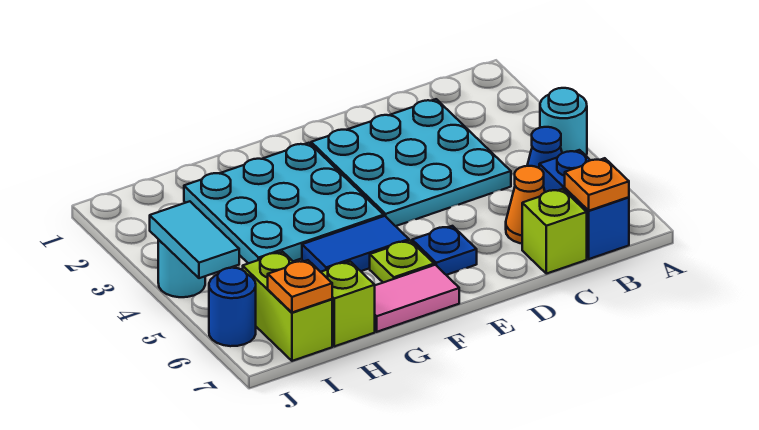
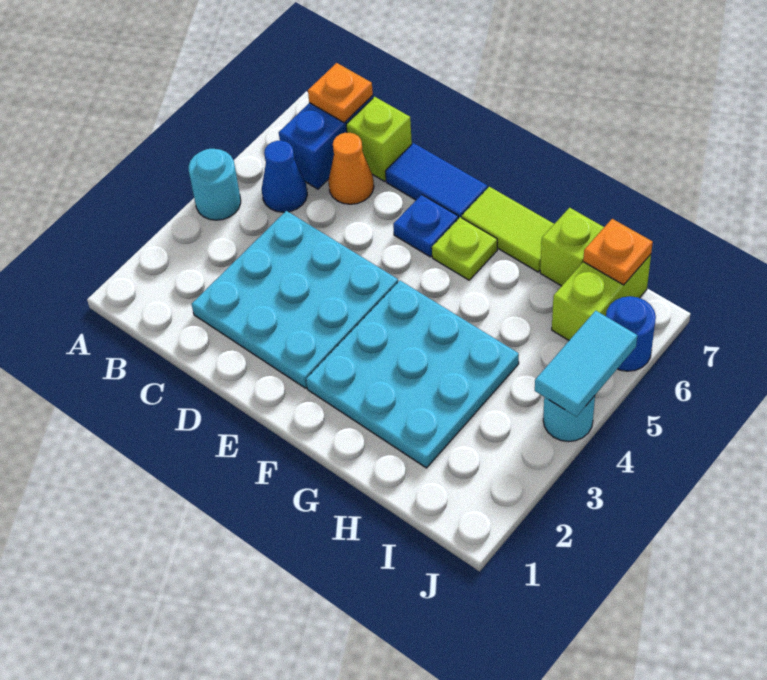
blue tile F5:G5 level 1 -> blue tile D7:E7 level 1
pink tile F7:G7 level 1 -> lime tile F7:G7 level 1

